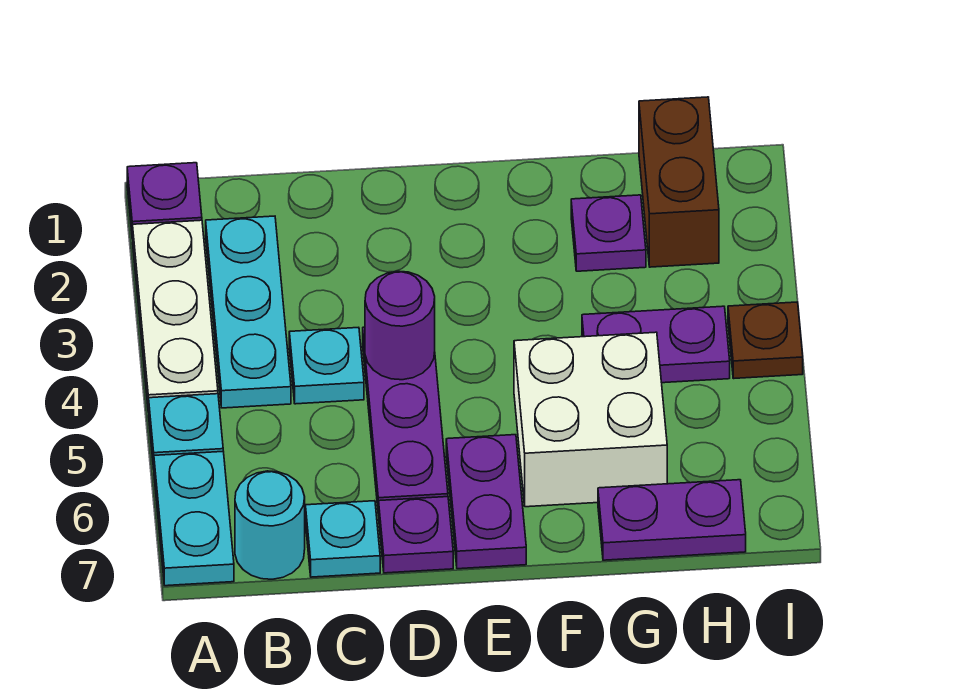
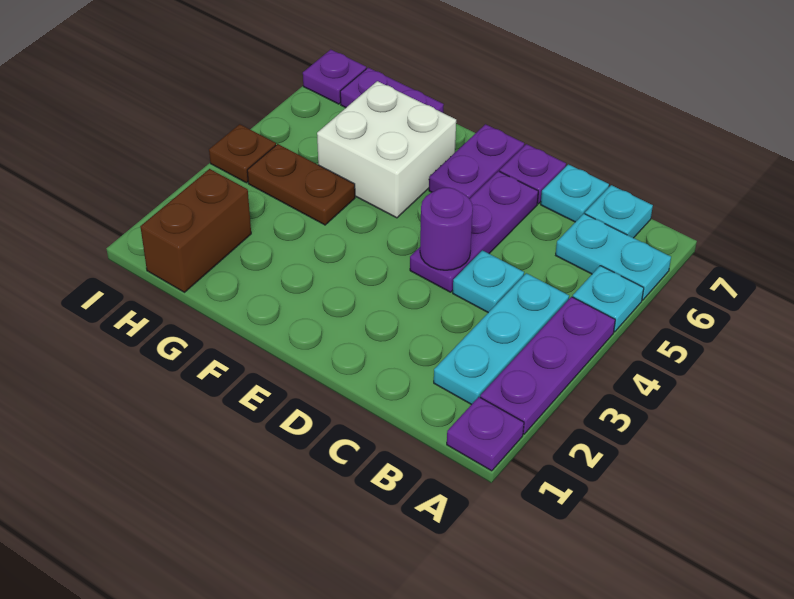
white plate A2:A4 level 1 -> purple plate A2:A4 level 1
cyan plate A6:A7 level 1 -> cyan plate A6:B6 level 1
cyan round brick B7 level 1 -> cyan plate B7 level 1
purple plate G2 level 1 -> purple plate I7 level 1
purple plate G4:H4 level 1 -> brown plate G4:H4 level 1

